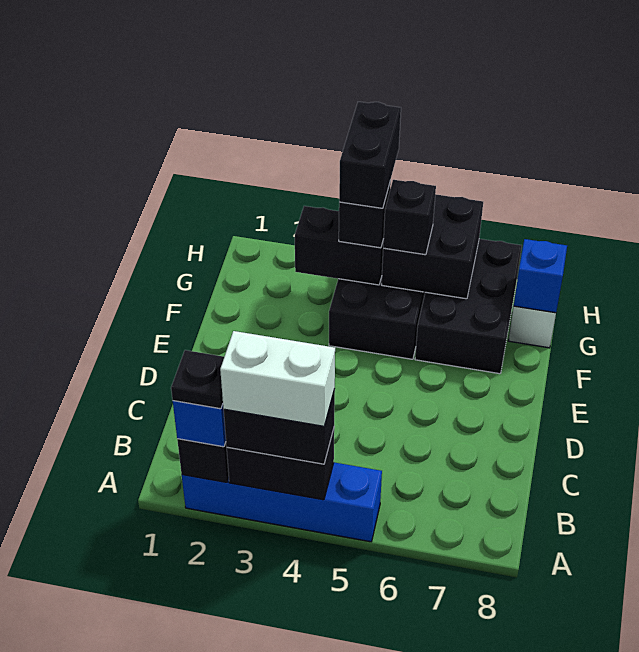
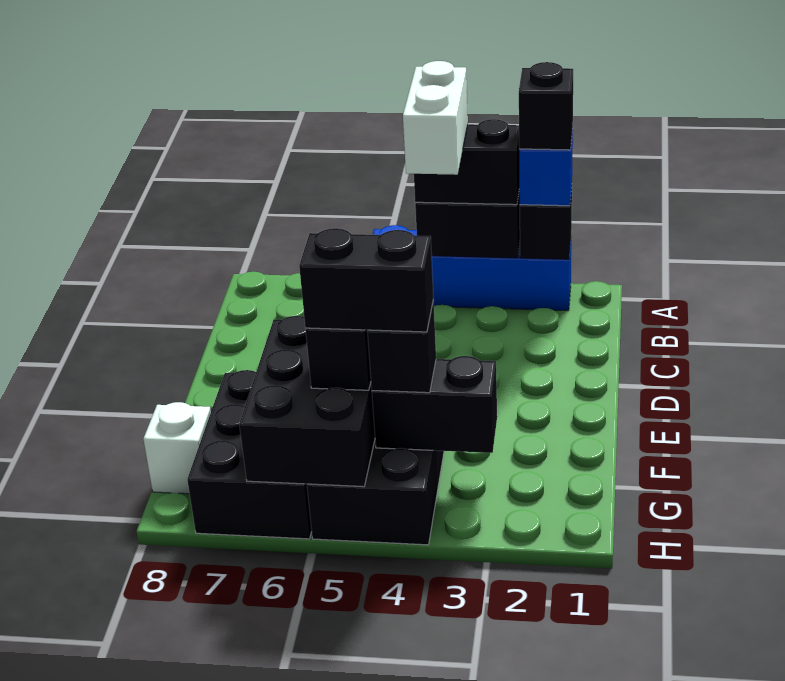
black plate A2 level 4 -> black brick A2 level 4
white brick A3:A4 level 4 -> white brick A4:B4 level 4
black brick G4:H4 level 4 -> black brick G4:G5 level 4
black brick G5:H6 level 2 -> black brick F5:H6 level 2
blue brick G8 level 2 -> none

